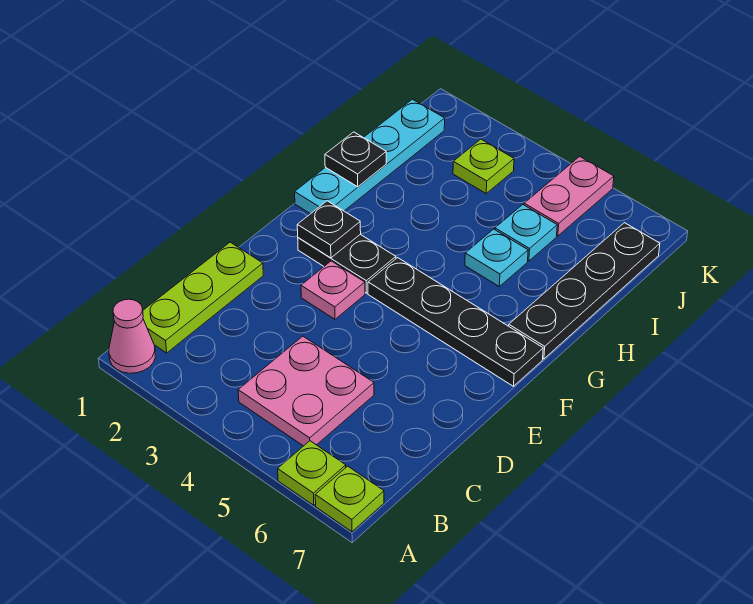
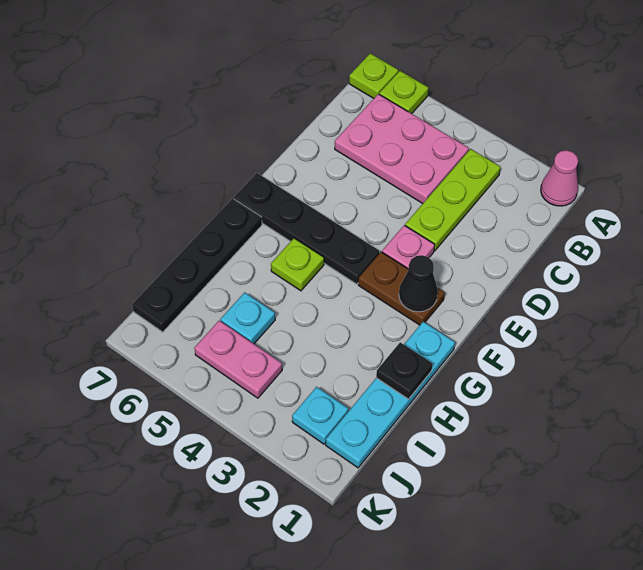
lime plate B1:D1 level 1 -> lime plate B3:D3 level 1
pink plate B4:C5 level 1 -> pink plate B4:C6 level 1
black plate F2:F3 level 1 -> brown plate F2:F3 level 1
black plate F2 level 2 -> black cone F2 level 2
cyan plate H5 level 1 -> cyan plate J2 level 1
lime plate J3 level 1 -> lime plate G5 level 1
pink plate J5:K5 level 1 -> pink plate J4:J5 level 1

